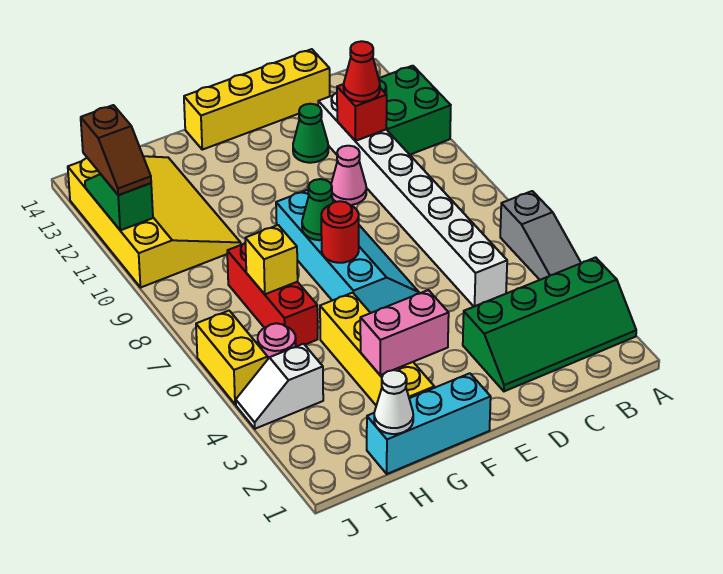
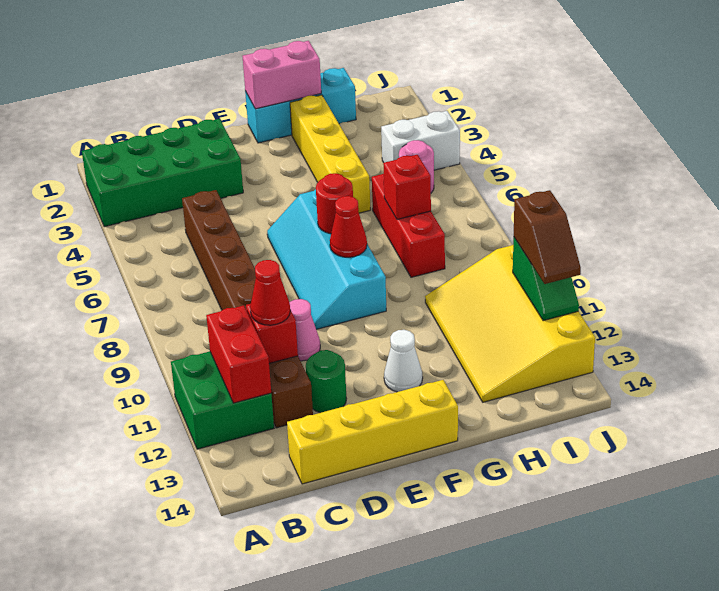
green slope A2:D3 level 1 top 3 -> green brick A2:D3 level 1
grey slope A4:A6 level 1 top 6 -> none
none -> red brick B11:B12 level 2
white brick C5:C12 level 1 -> brown brick C5:C12 level 1
green cone D12 level 1 -> green round brick D12 level 1
pink brick F3:G3 level 2 -> pink brick F1:G1 level 2
green cone F8 level 2 -> red cone F8 level 2
white cone H1 level 2 -> white cone F12 level 1
yellow brick H7 level 2 -> red brick H7 level 2
white slope I4:J4 level 1 top I -> white brick I4:J4 level 1
yellow brick J5:J6 level 1 -> none
brown slope J11:J12 level 3 top 12 -> brown slope J11:J12 level 3 top 11

